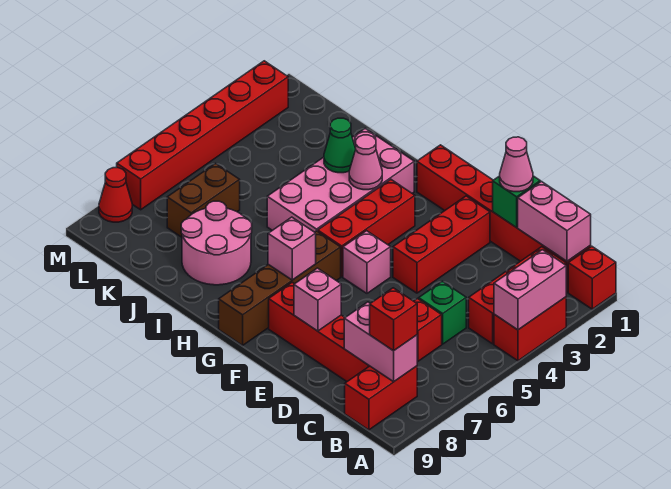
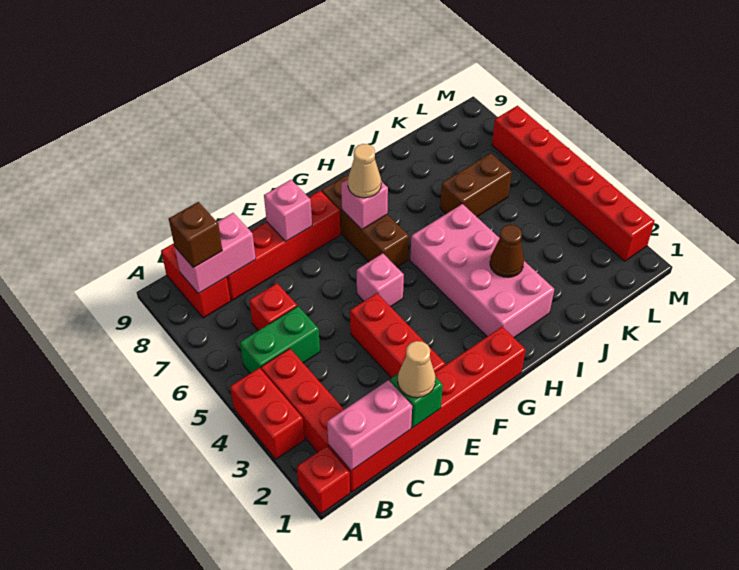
pink brick A3:A4 level 2 -> none
red brick B8 level 3 -> brown brick B8 level 3
green brick C5 level 1 -> green brick B5:C5 level 1
pink cone D1 level 3 -> tan cone D1 level 3
red brick G3:G5 level 1 -> none
brown brick G6:G9 level 1 -> brown brick G6:G8 level 1
none -> tan cone G7 level 3
pink cone H3 level 2 -> none
green cone I3 level 2 -> brown cone I3 level 2
pink round brick I7:J8 level 1 -> none
brown brick K6:K7 level 1 -> brown brick J6:K6 level 1
red cone M8 level 1 -> none

